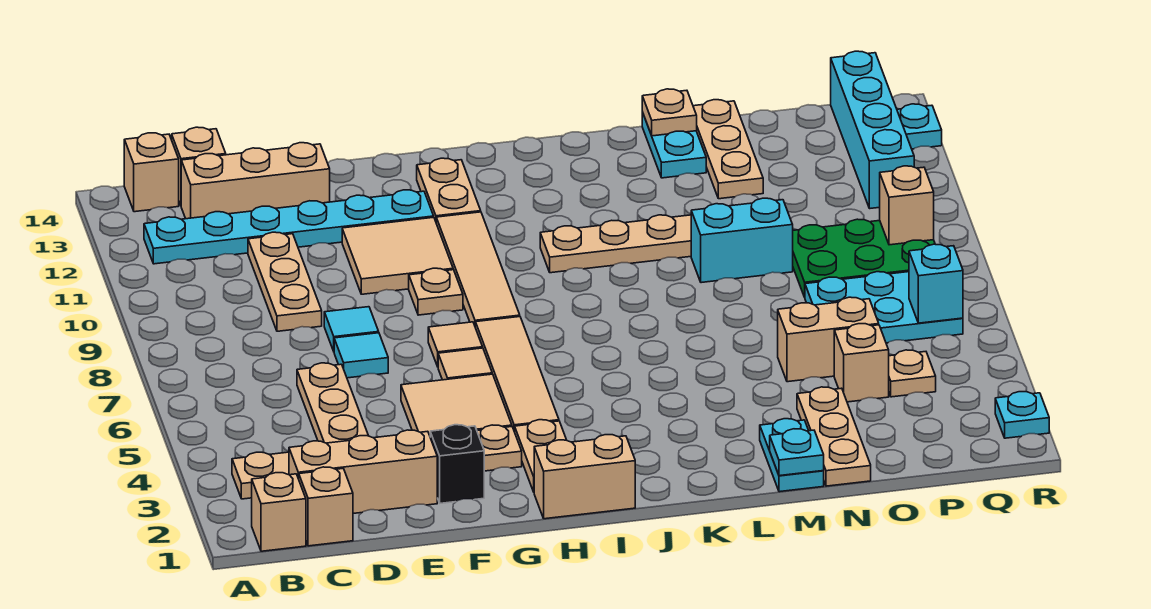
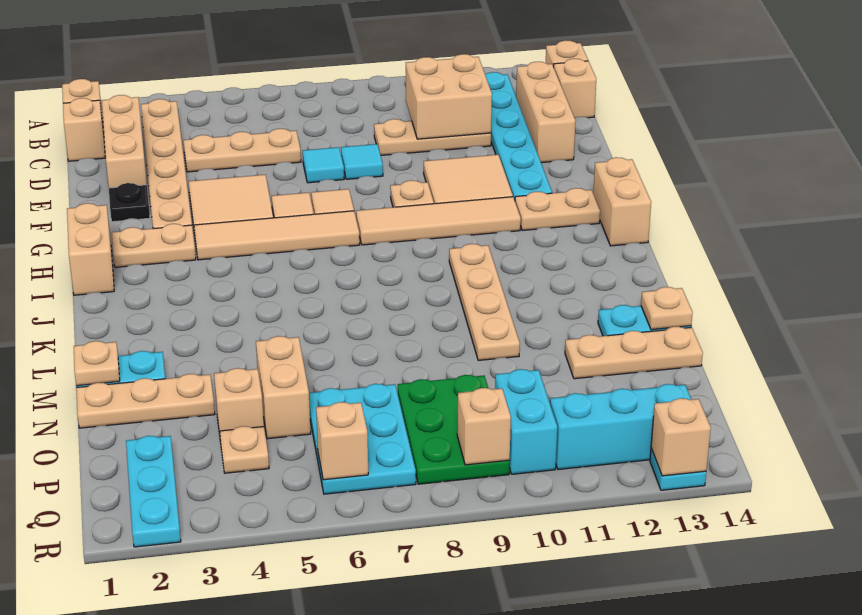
none -> tan brick C10:D11 level 2
black brick F2 level 1 -> black plate F2 level 1
none -> tan brick H14:I14 level 1
cyan plate M1 level 2 -> tan plate M1 level 2
cyan brick M9:N9 level 1 -> cyan brick P10:Q10 level 1
cyan brick Q6 level 2 -> tan brick Q6 level 2
cyan brick Q11:Q14 level 1 -> cyan brick Q11:Q13 level 1
cyan plate R2 level 1 -> cyan plate P2:R2 level 1
none -> tan brick R13 level 2

